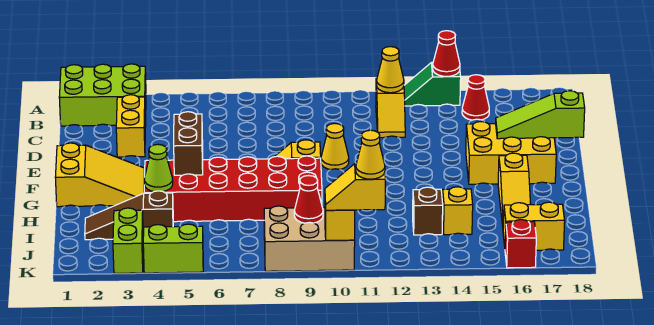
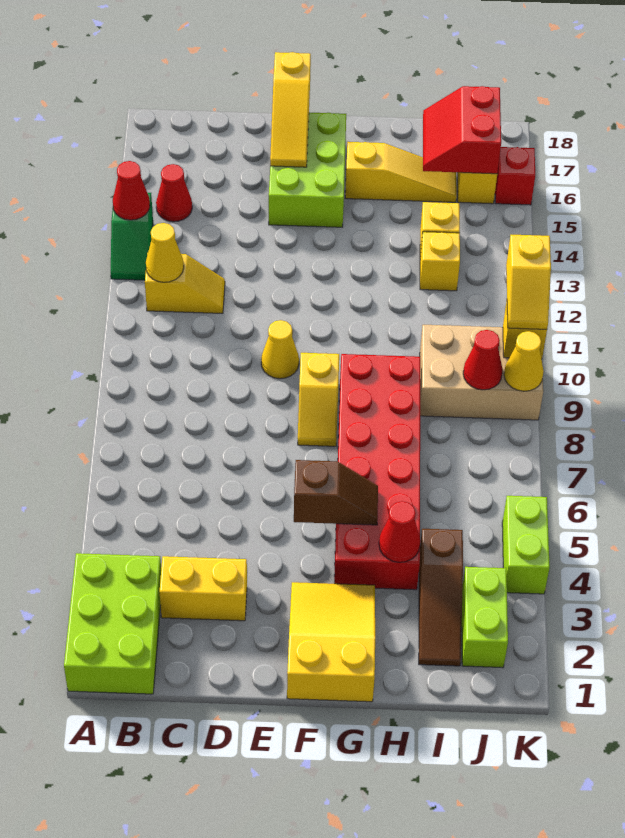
yellow brick E15:F17 level 1 -> lime brick E15:F17 level 1
lime slope E16:E18 level 2 top 18 -> yellow slope E16:E18 level 2 top 18
brown brick F5:G5 level 2 -> brown slope F5:G5 level 2 top F
lime cone H4 level 2 -> red cone H4 level 2
brown brick I13 level 1 -> yellow brick I13 level 1
none -> red slope I16:J17 level 2 top J
lime brick J3:K3 level 1 -> lime brick J2:J3 level 1
tan brick J8:K10 level 1 -> tan brick I9:K10 level 1
yellow cone K11 level 4 -> yellow cone K9 level 2

